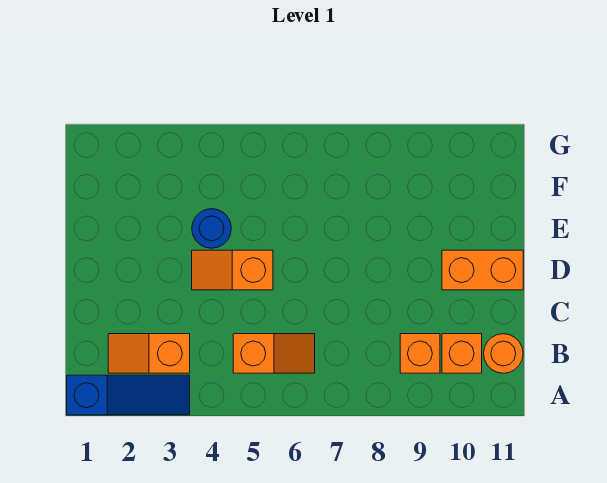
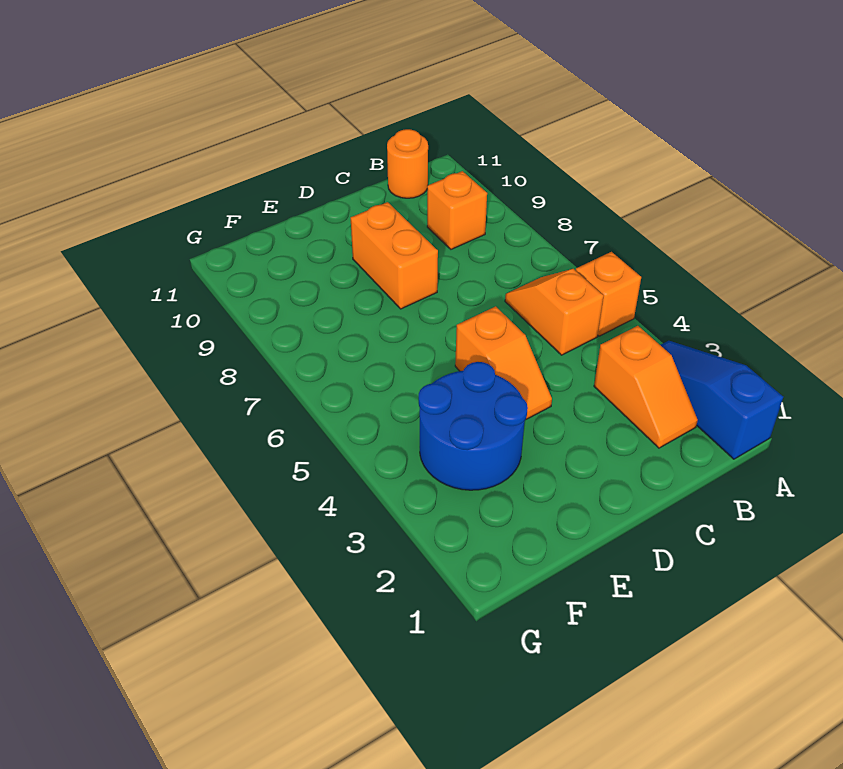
orange brick B10 level 1 -> orange brick A5 level 1
orange brick D10:D11 level 1 -> orange brick D8:D9 level 1
blue round brick E4 level 1 -> blue round brick E3:F4 level 1

